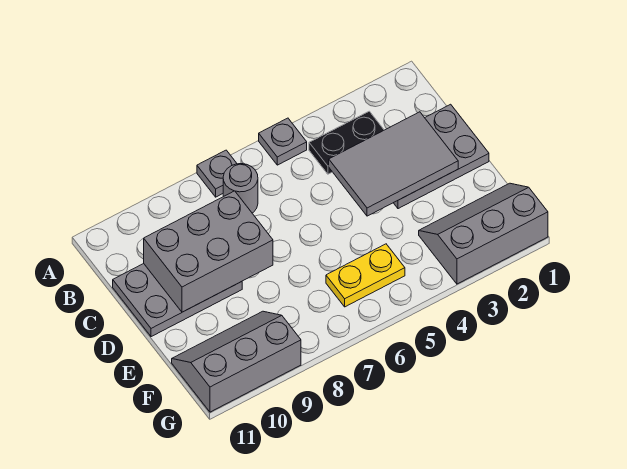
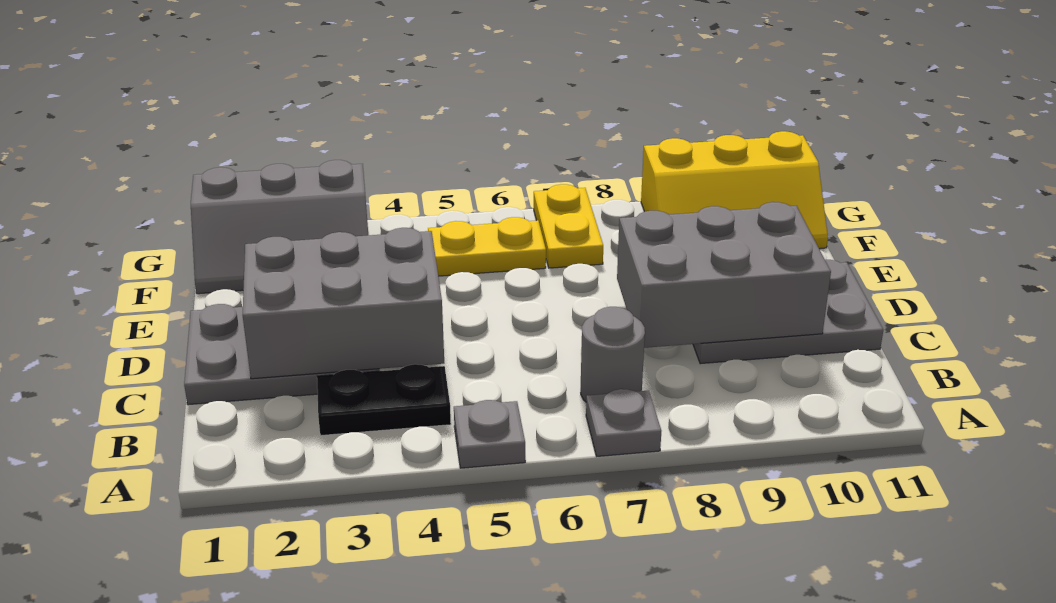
grey tile C2:D4 level 2 -> grey brick C2:D4 level 2
none -> yellow plate F7:G7 level 1
grey slope F9:G11 level 1 top G -> yellow slope F9:G11 level 1 top G

